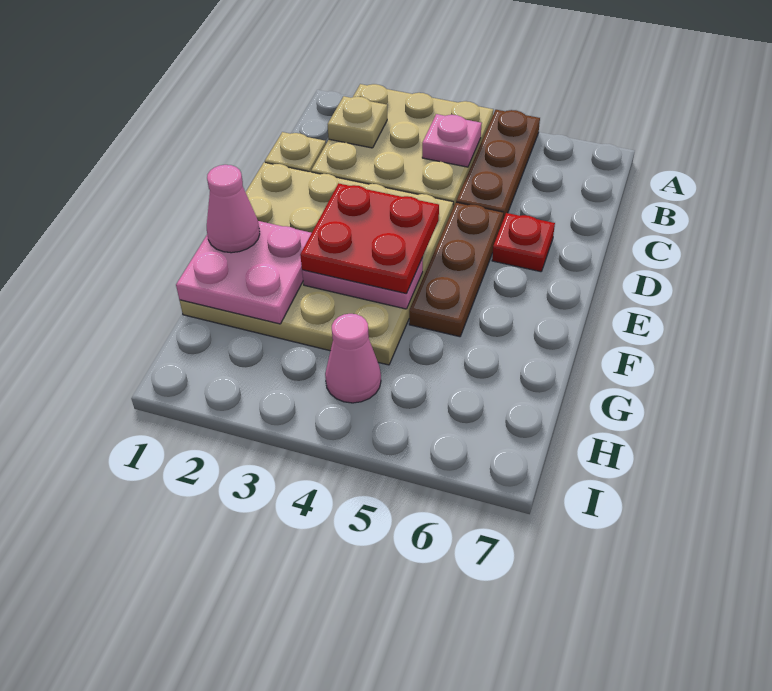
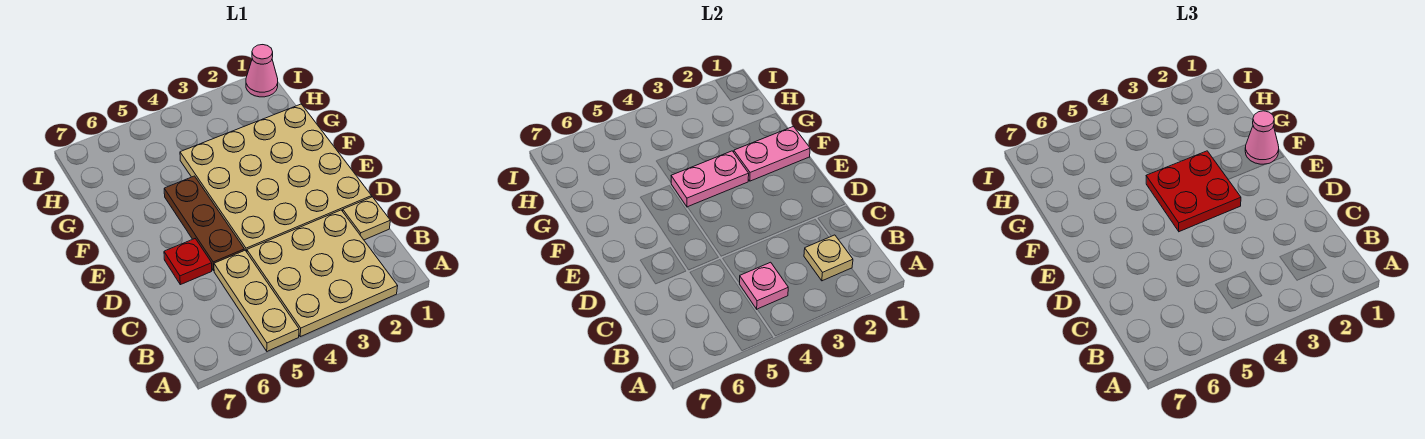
brown plate A5:C5 level 1 -> tan plate A5:C5 level 1
pink plate F1:G2 level 2 -> pink plate F1:F2 level 2
pink cone H4 level 1 -> pink cone I1 level 1

